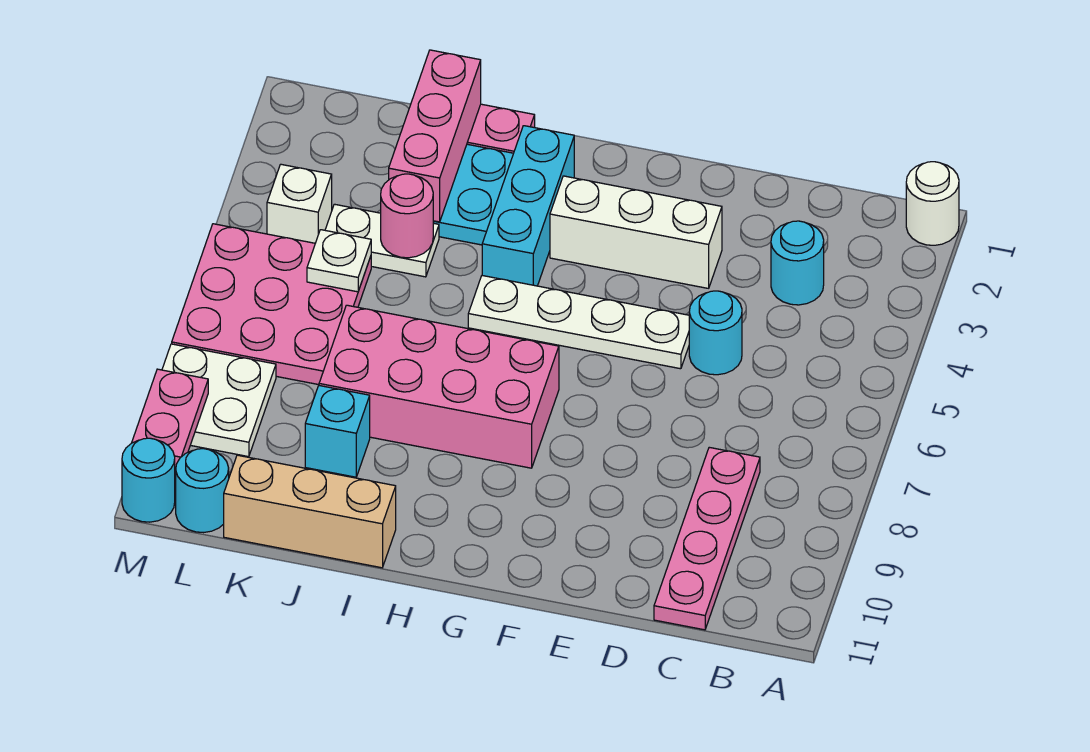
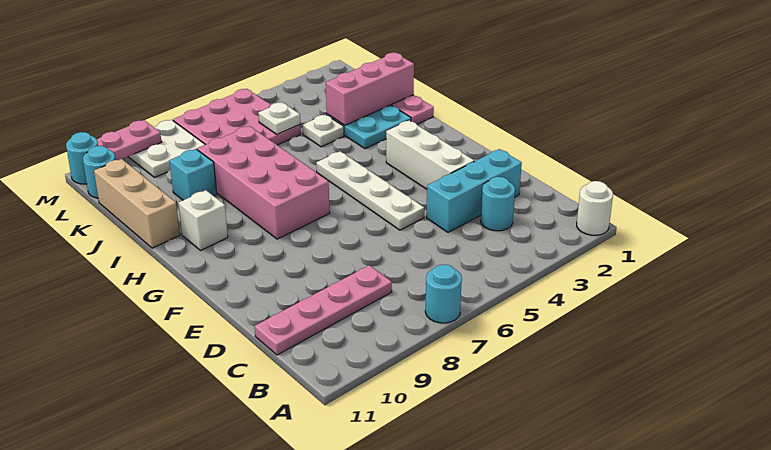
cyan round brick D5 level 1 -> cyan round brick A7 level 1
cyan brick H2:H4 level 1 -> cyan brick D2:D4 level 1
white plate J4:K4 level 1 -> white plate J4 level 1
pink round brick J4 level 2 -> none
white brick L4 level 1 -> white brick H10 level 1

